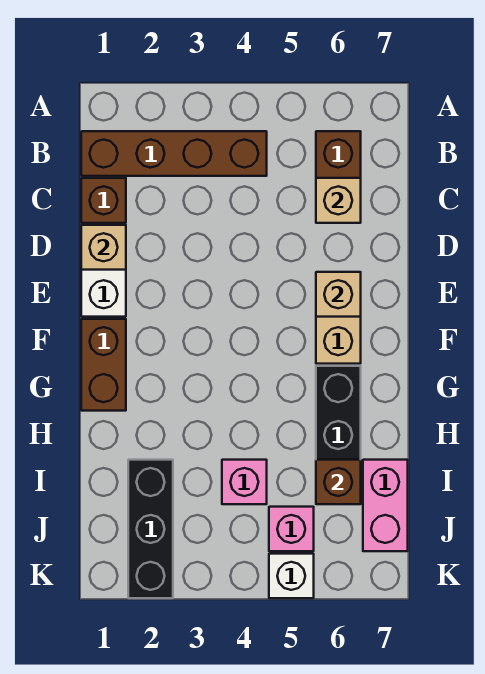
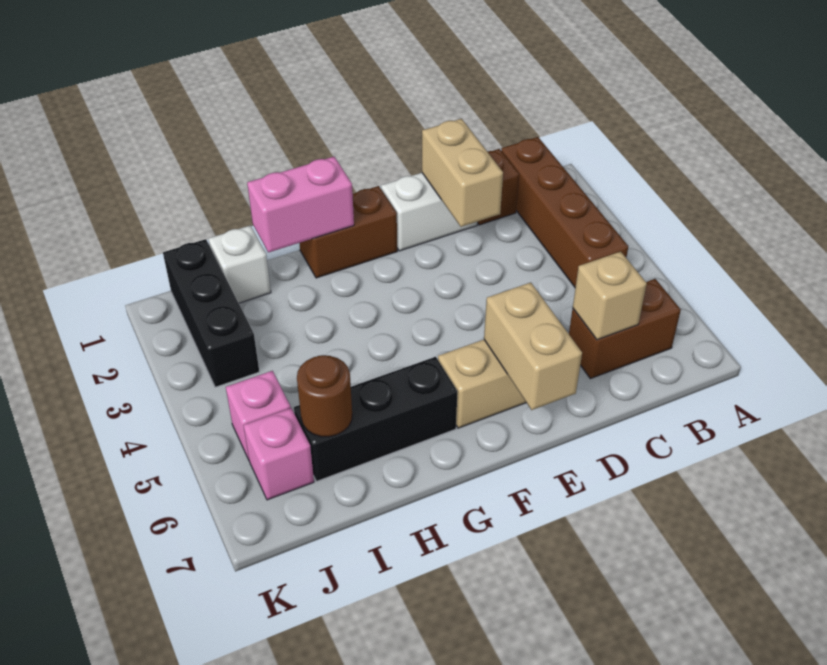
tan brick D1 level 2 -> tan brick D1:D2 level 2
tan brick E6 level 2 -> tan brick E6:E7 level 2
black brick I2:K2 level 1 -> black brick J1:J3 level 1
pink brick I4 level 1 -> pink brick J6 level 1
brown brick I6 level 2 -> brown round brick I6 level 2
pink brick I7:J7 level 1 -> pink brick G1:H1 level 2
white brick K5 level 1 -> white brick I1 level 1

